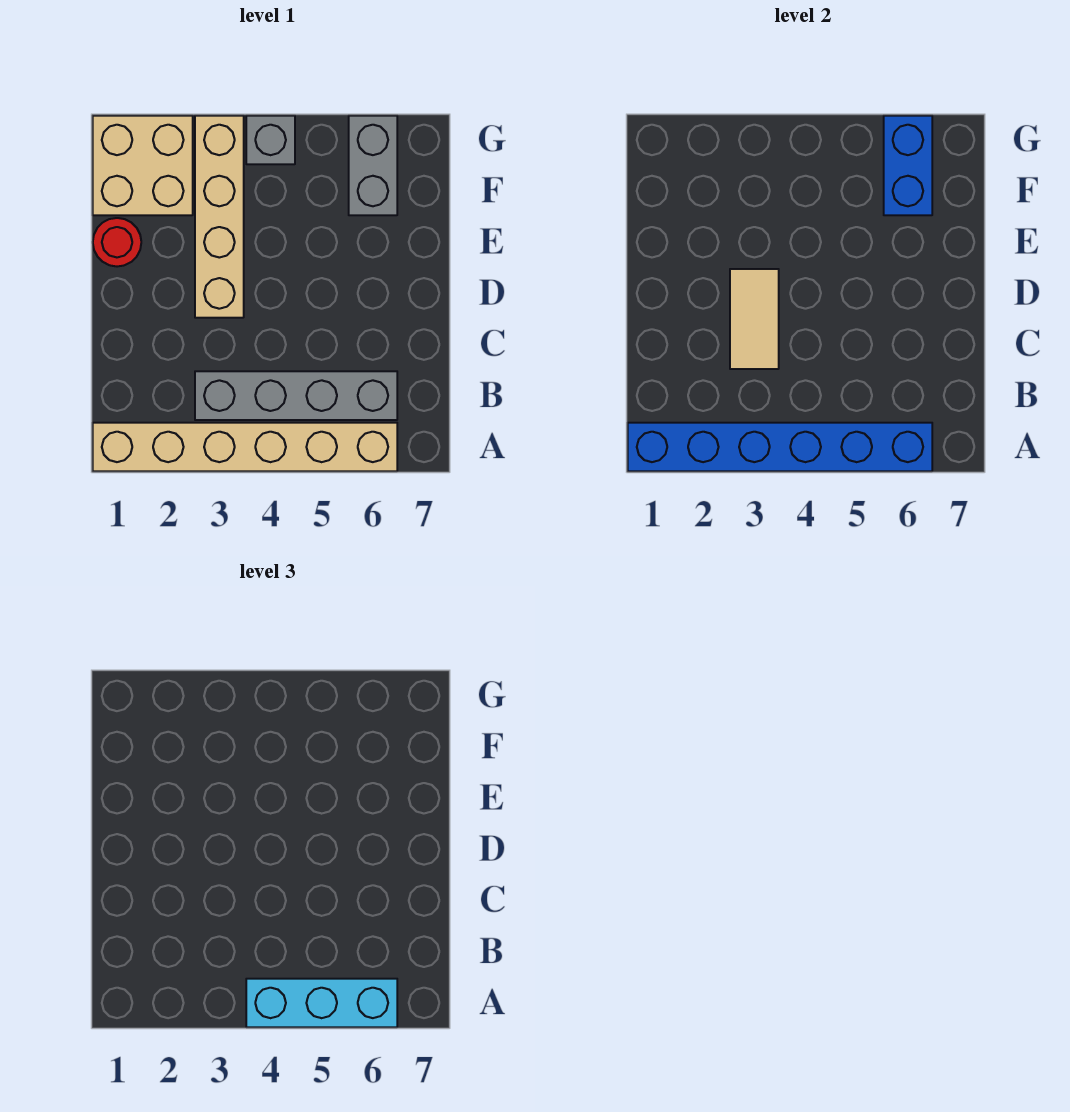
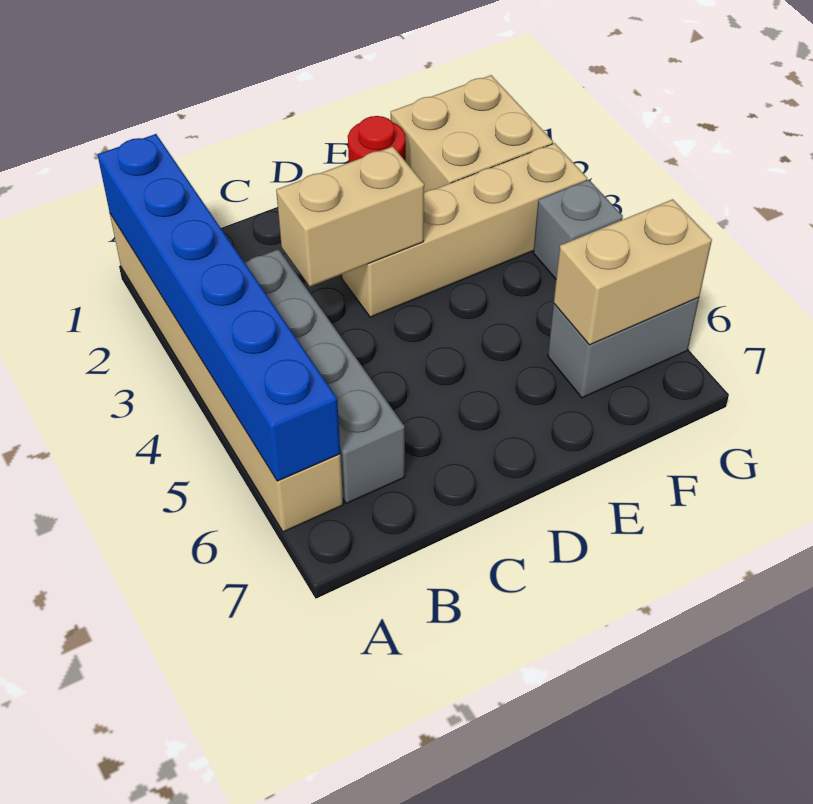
cyan brick A4:A6 level 3 -> none
tan tile C3:D3 level 2 -> tan brick C3:D3 level 2
blue brick F6:G6 level 2 -> tan brick F6:G6 level 2

